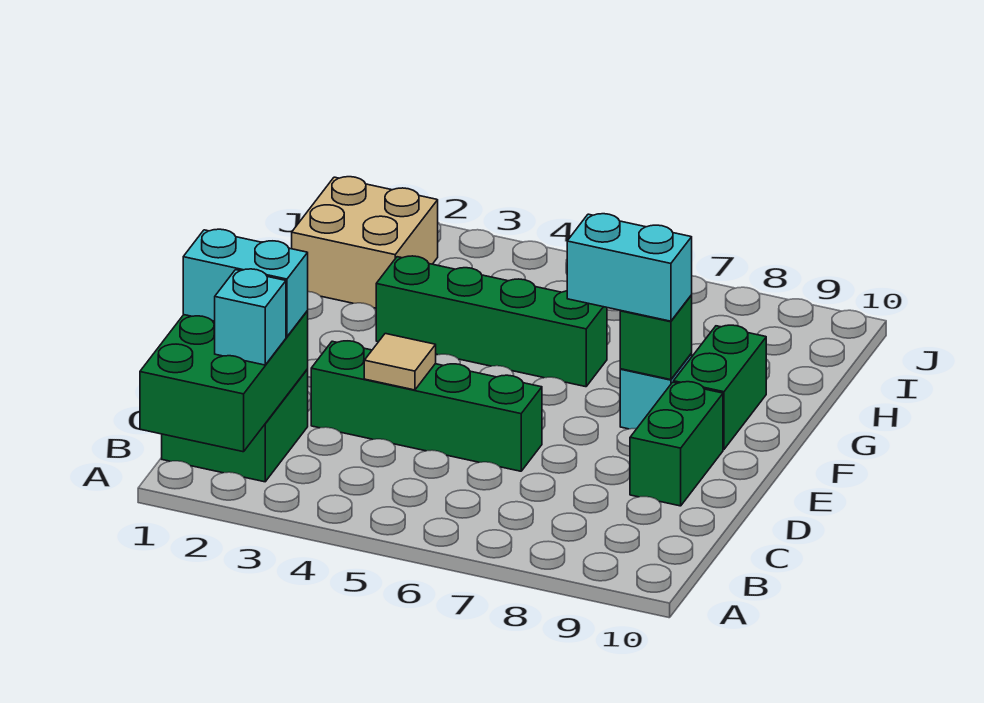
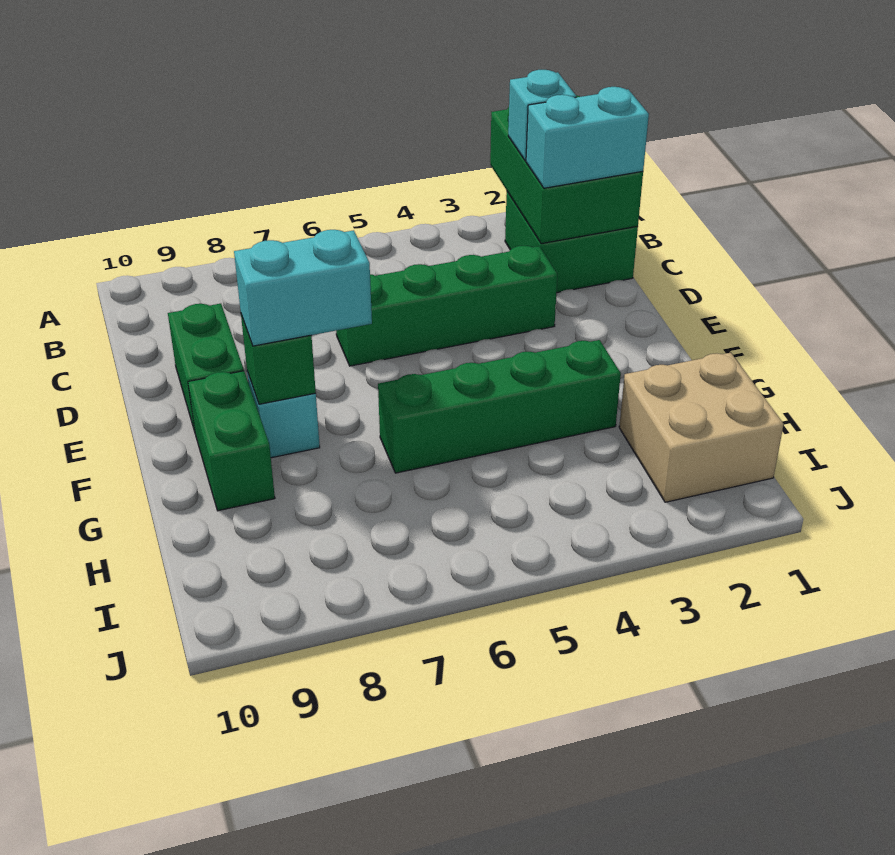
tan tile D4 level 2 -> none

